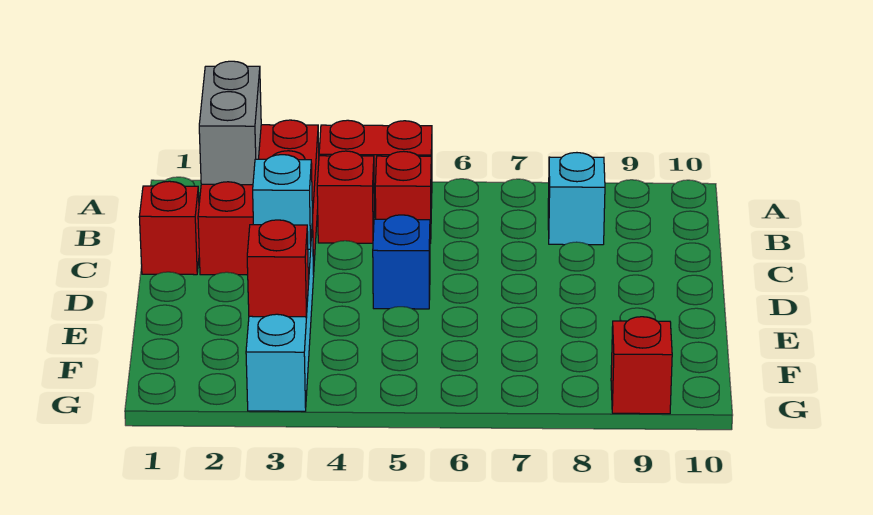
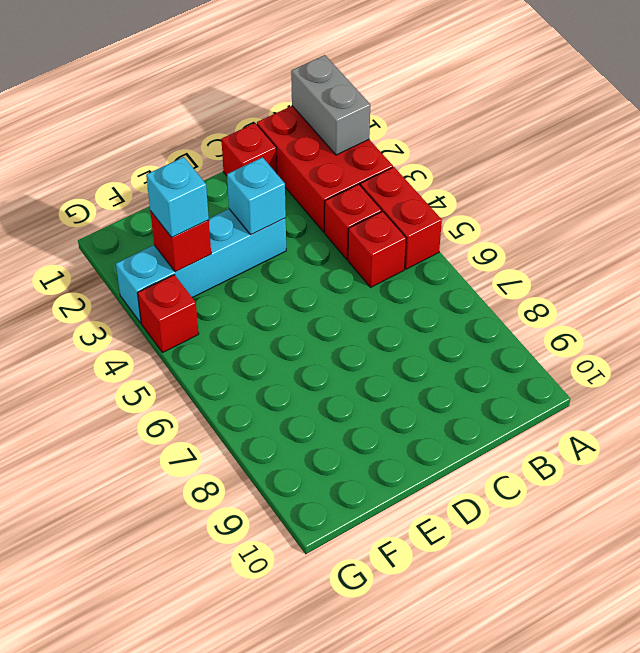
red brick A2:C3 level 1 -> red brick A1:B3 level 1
grey brick A2:B2 level 2 -> grey brick A1:A2 level 2
cyan brick B8 level 1 -> cyan brick F3 level 3
blue brick D5 level 1 -> none
red brick G9 level 1 -> red brick G4 level 1

